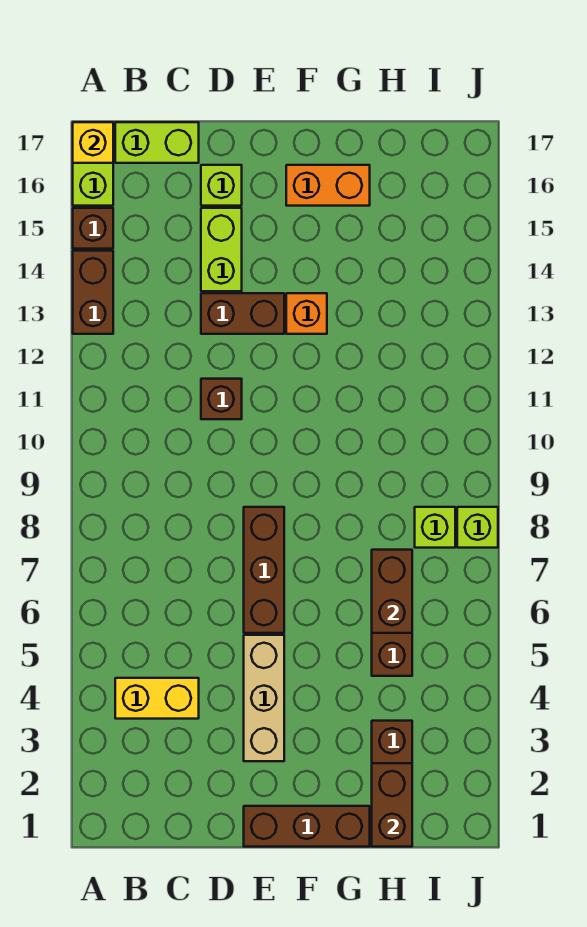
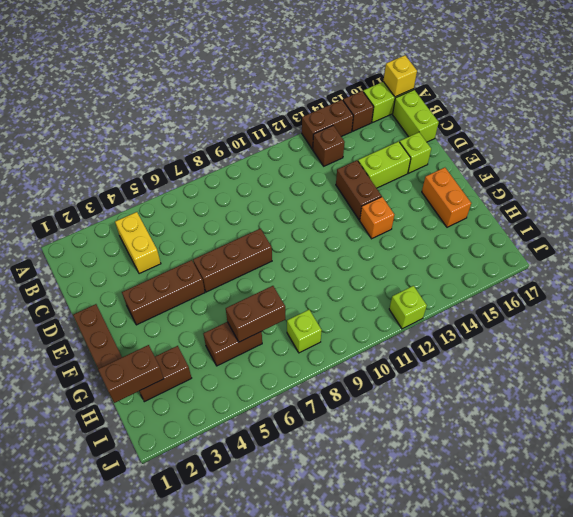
brown brick D11 level 1 -> brown brick B13 level 1
tan brick E3:E5 level 1 -> brown brick E3:E5 level 1
lime brick J8 level 1 -> lime brick J12 level 1

